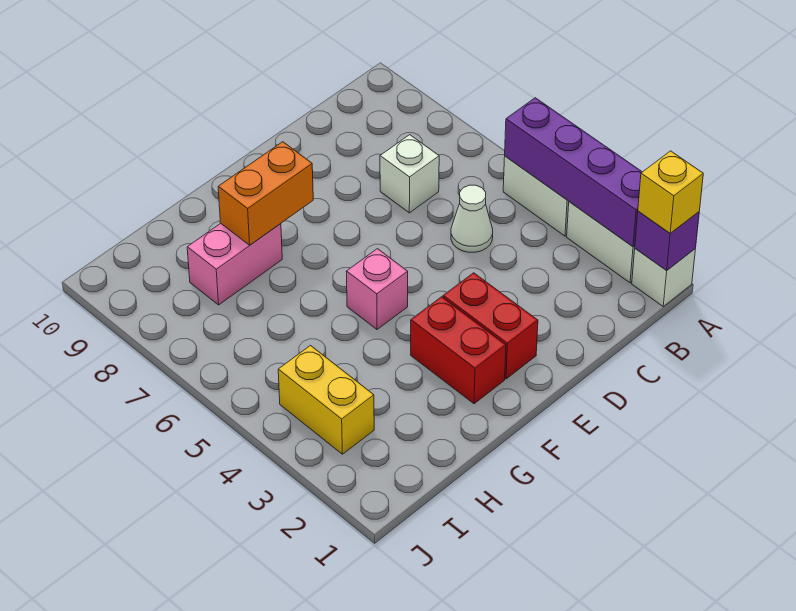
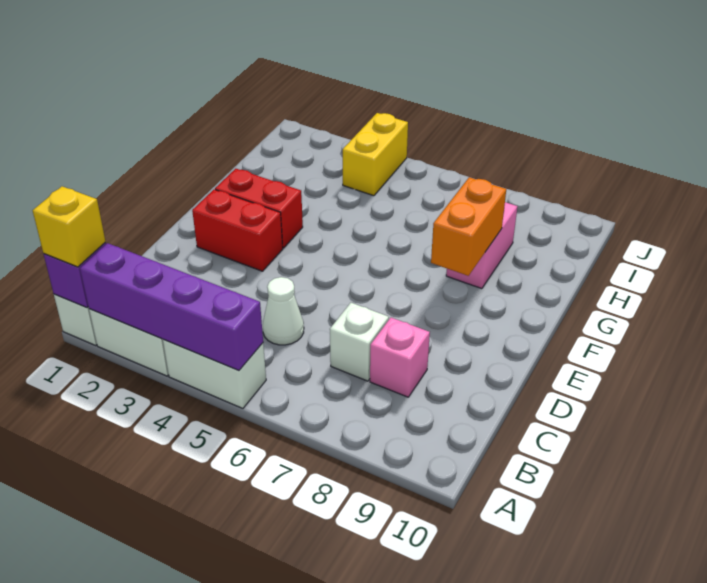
pink brick F5 level 1 -> pink brick C8 level 1
yellow brick I3:I4 level 1 -> yellow brick I4:J4 level 1

